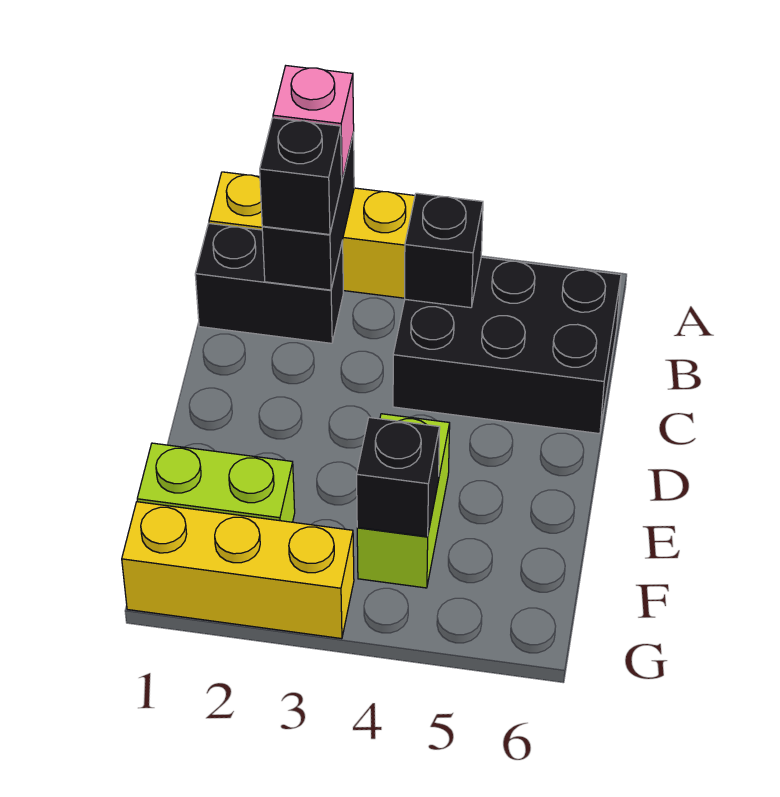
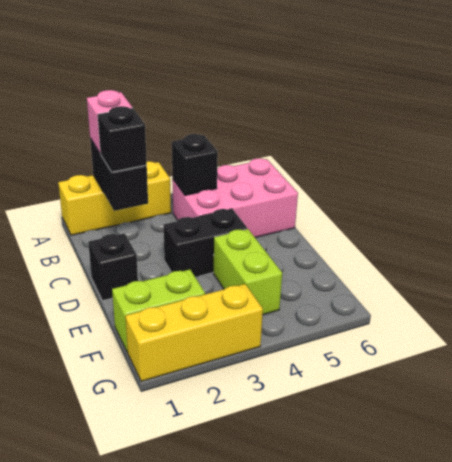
black brick B1:B2 level 1 -> black brick D3:D4 level 1
black brick B4:C6 level 1 -> pink brick B4:C6 level 1
black brick F4 level 2 -> black brick D1 level 1

